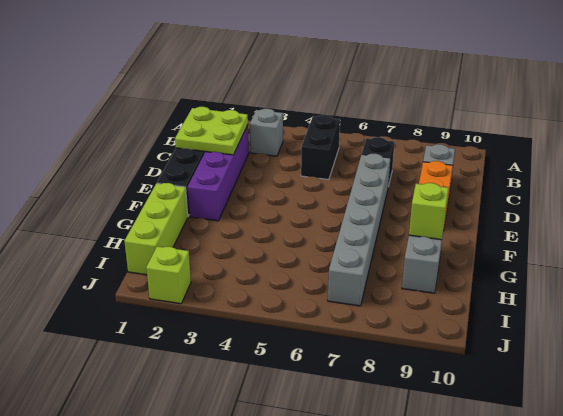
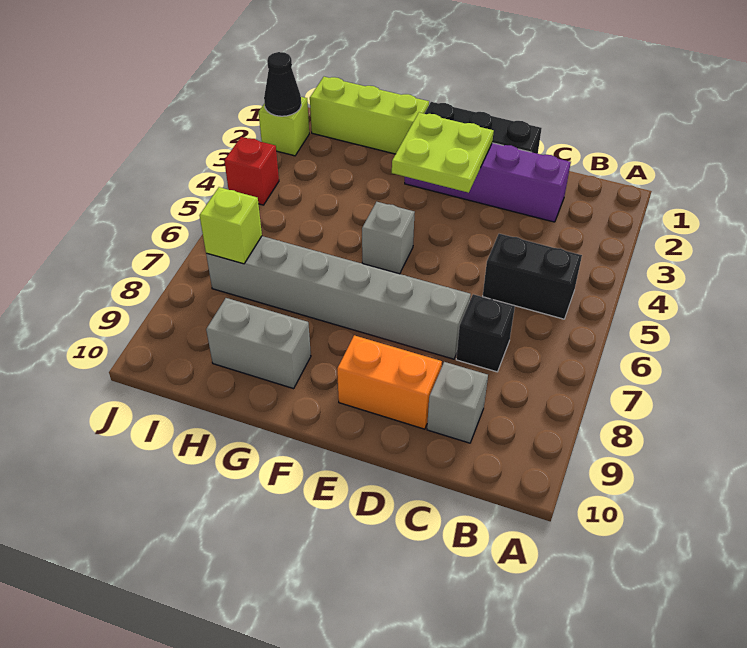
grey brick B3 level 1 -> grey brick F5 level 1
lime plate C1:D2 level 2 -> lime plate E2:F3 level 2
lime brick G9 level 2 -> lime brick I7 level 2
none -> black cone J2 level 2
none -> red brick J4 level 1

